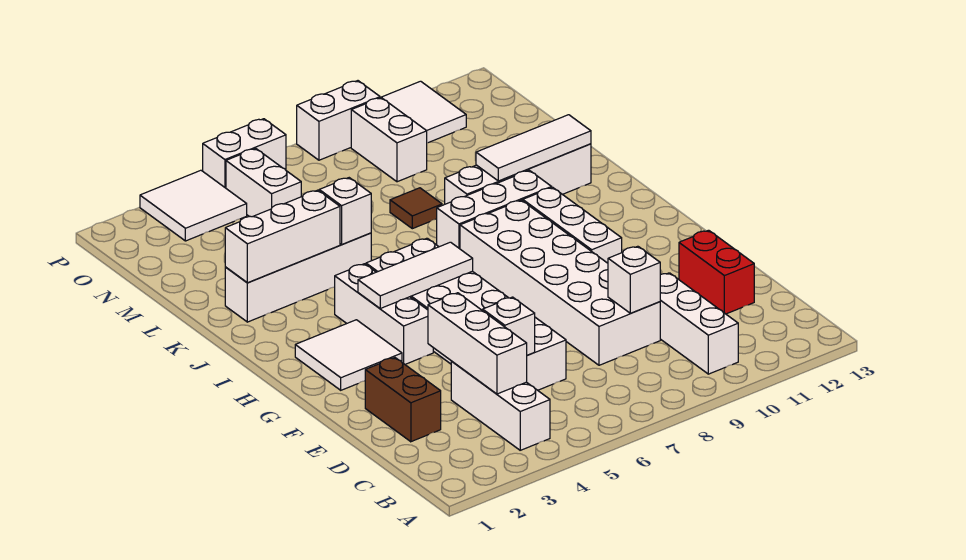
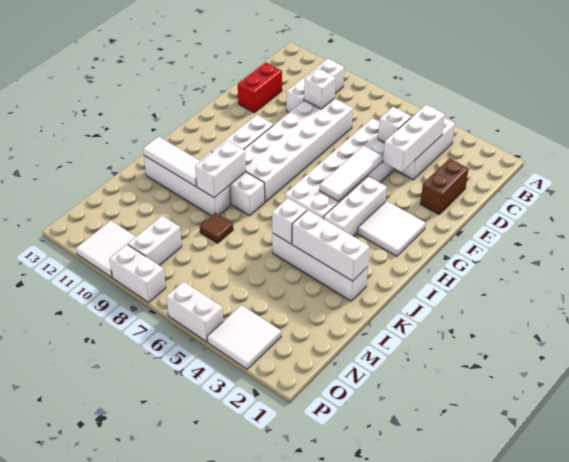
white tile H4:H6 level 2 -> white tile F5:H5 level 2
white brick N5:O5 level 1 -> white brick J9:K9 level 2

